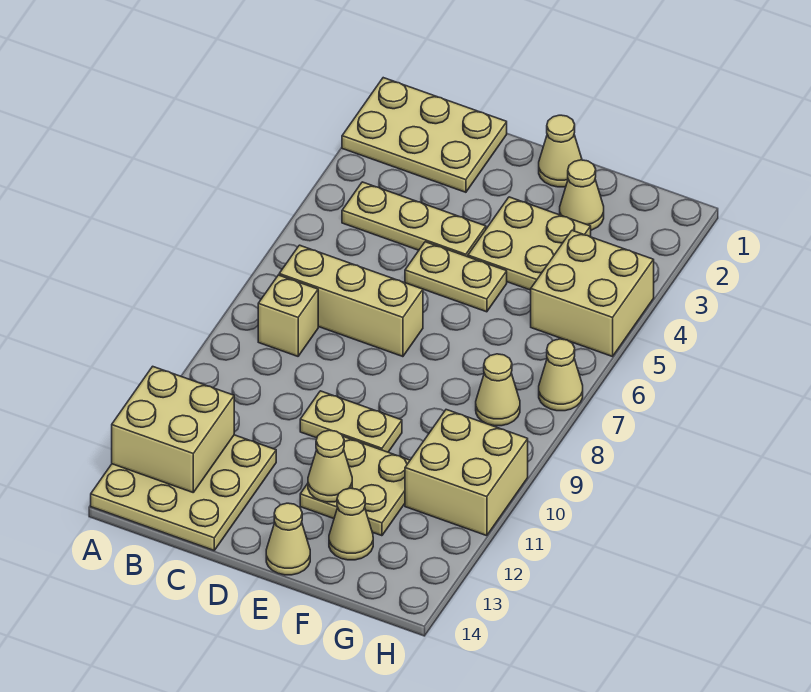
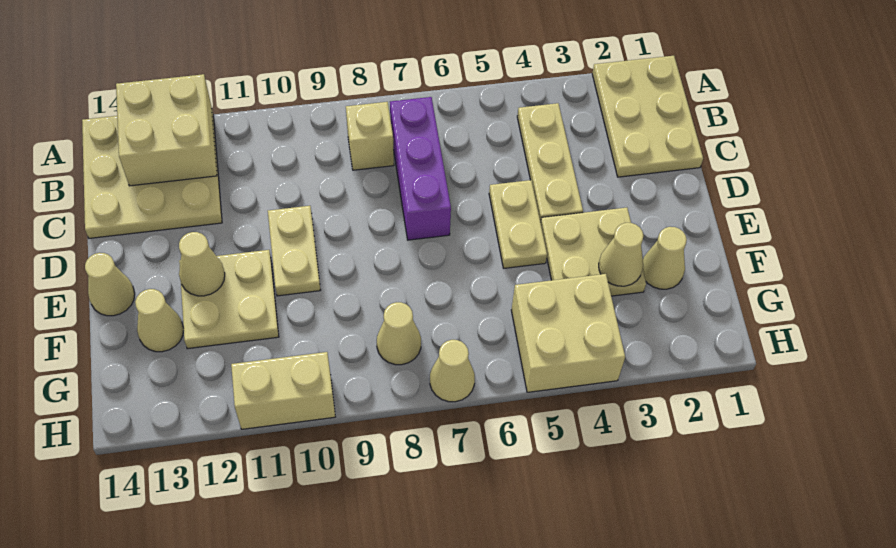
tan brick B7:D7 level 1 -> purple brick B7:D7 level 1
tan cone E1 level 1 -> tan cone F3 level 2
tan brick G10:H11 level 1 -> tan brick H10:H11 level 1

